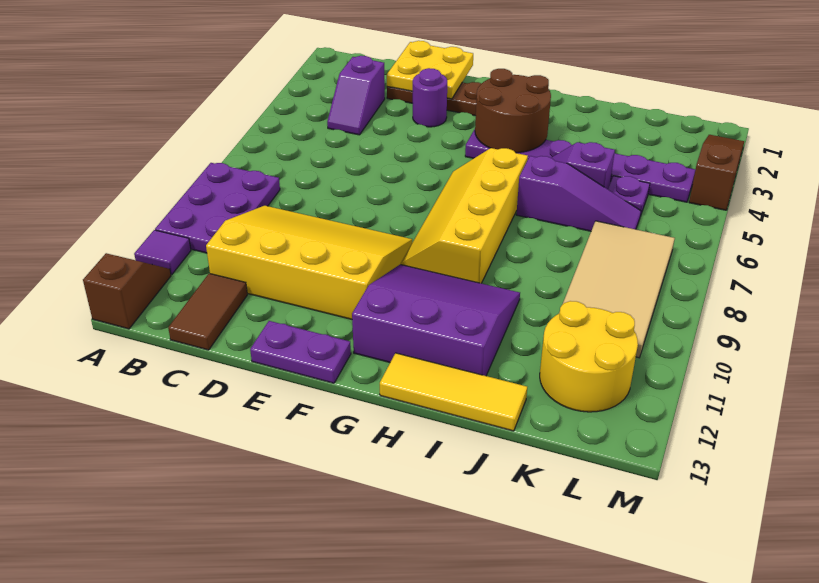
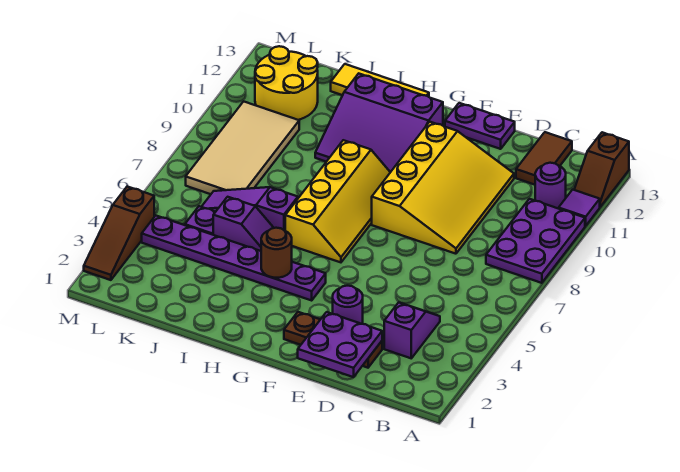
none -> purple round brick B11 level 1
yellow slope C9:F11 level 1 top 11 -> yellow slope D8:F11 level 1 top F
yellow plate D1:E2 level 2 -> purple plate D1:E2 level 2
brown round brick G3:H4 level 2 -> brown round brick H4 level 2

